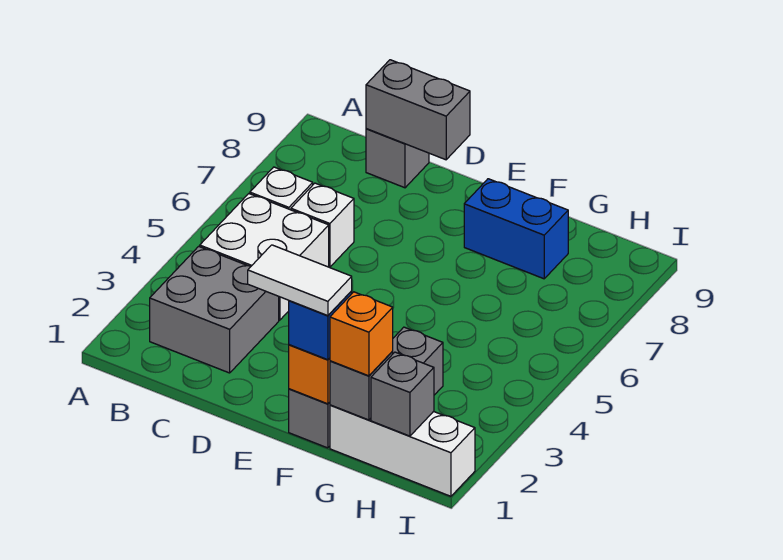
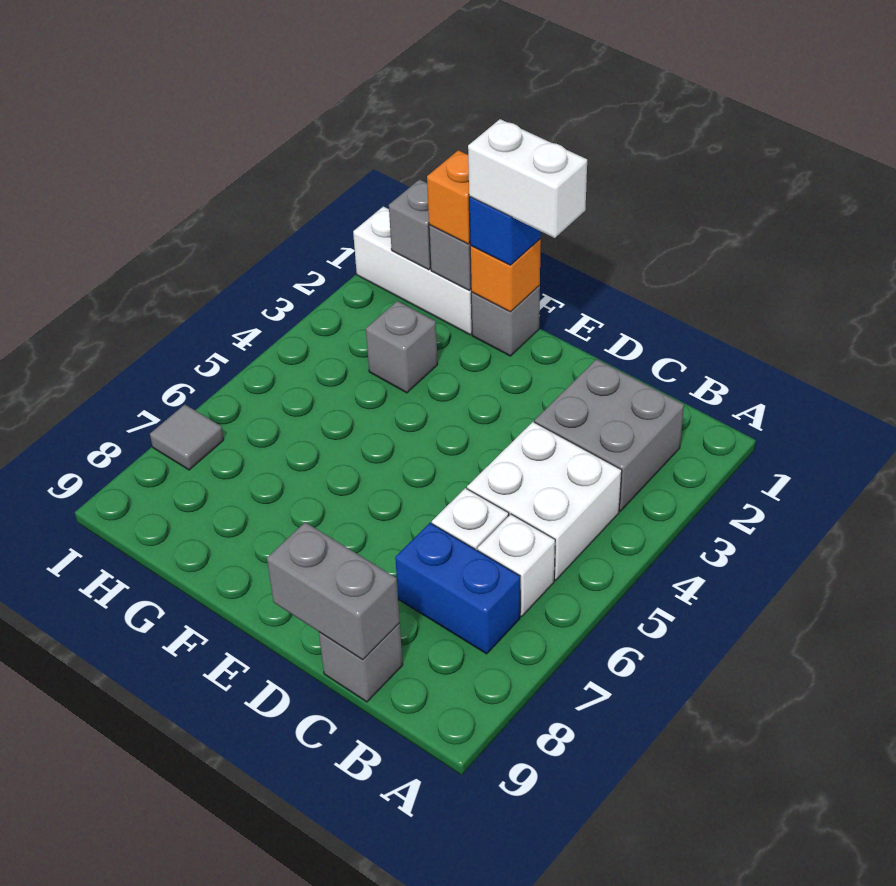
white tile E1:F1 level 4 -> white brick E1:F1 level 4
blue brick F8:G8 level 1 -> blue brick B7:C7 level 1
none -> grey tile I7 level 1

